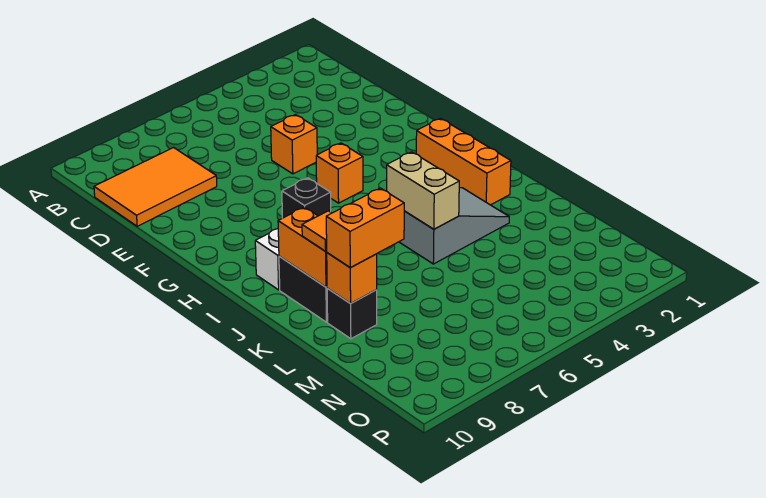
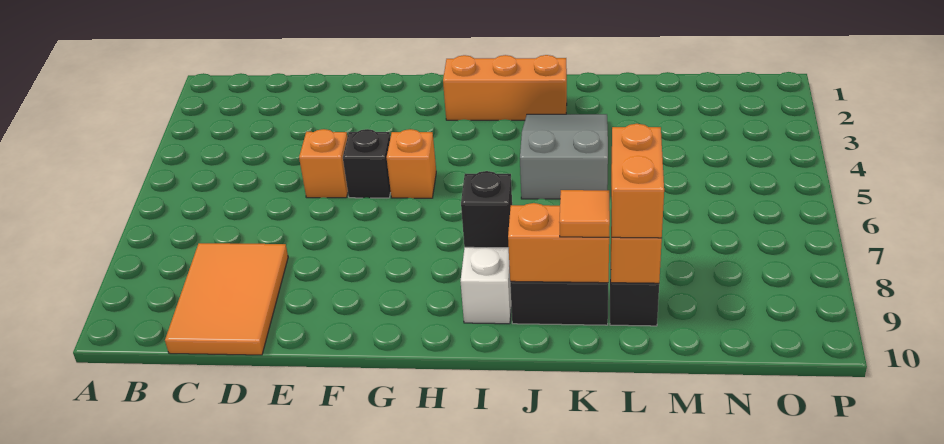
none -> black brick F5 level 1
tan brick J5:K5 level 2 -> none

